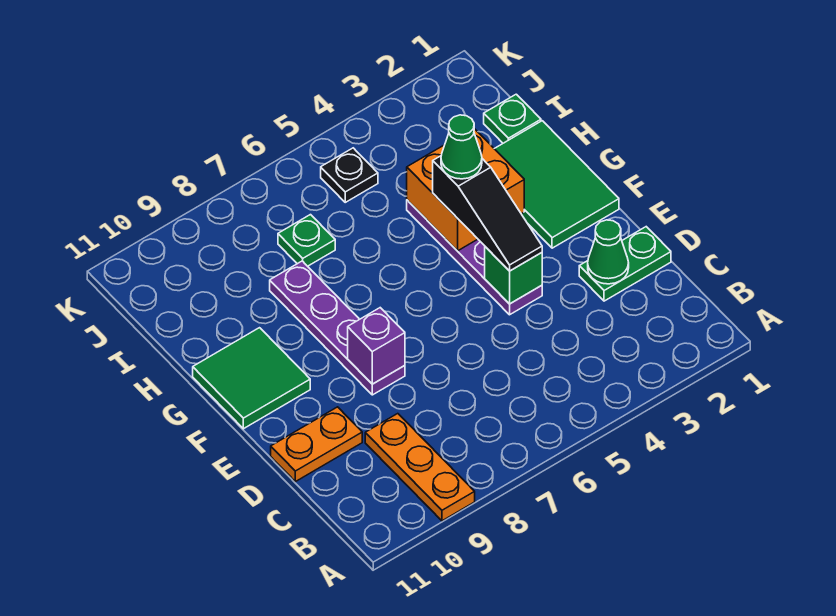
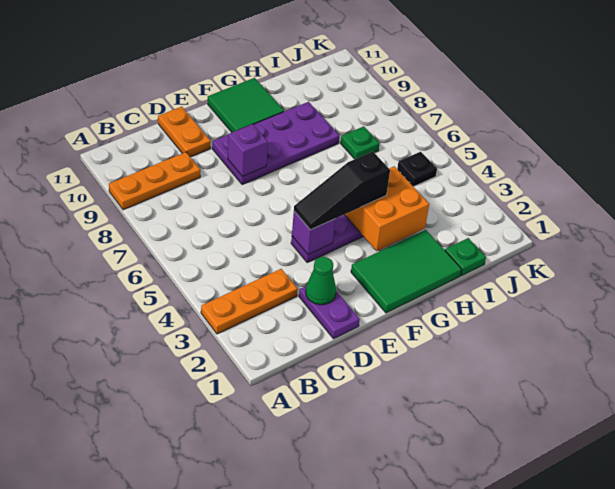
none -> orange plate A3:C3 level 1
green plate D1:D2 level 1 -> purple plate D1:D2 level 1
green brick E4 level 2 -> purple brick E4 level 2
purple plate E8:H8 level 1 -> purple plate E8:H9 level 1
green cone G4 level 4 -> none

